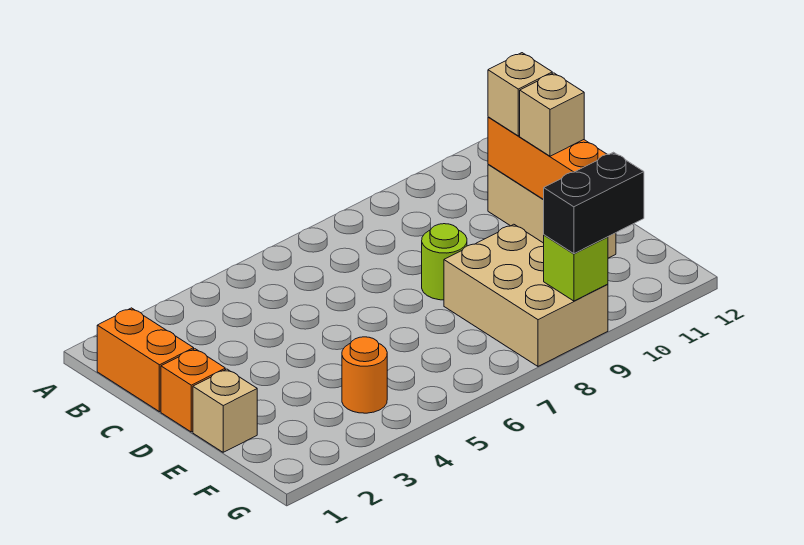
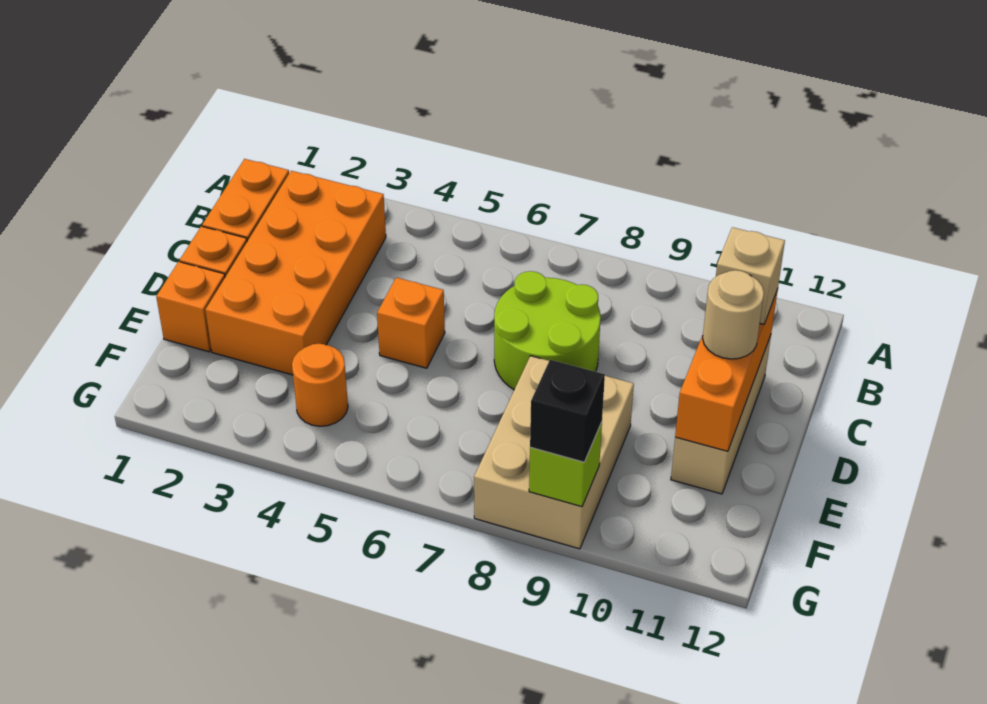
none -> orange brick B2:E3 level 1
none -> orange brick D5 level 1
lime round brick D8 level 1 -> lime round brick C7:D8 level 1
tan brick D11 level 3 -> tan round brick D11 level 3
tan brick E1 level 1 -> orange brick E1 level 1
black brick G9:G10 level 3 -> black brick G9 level 3

